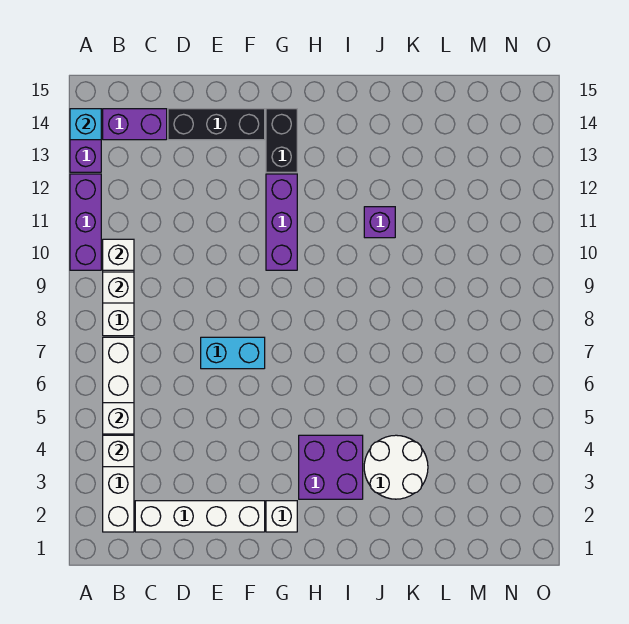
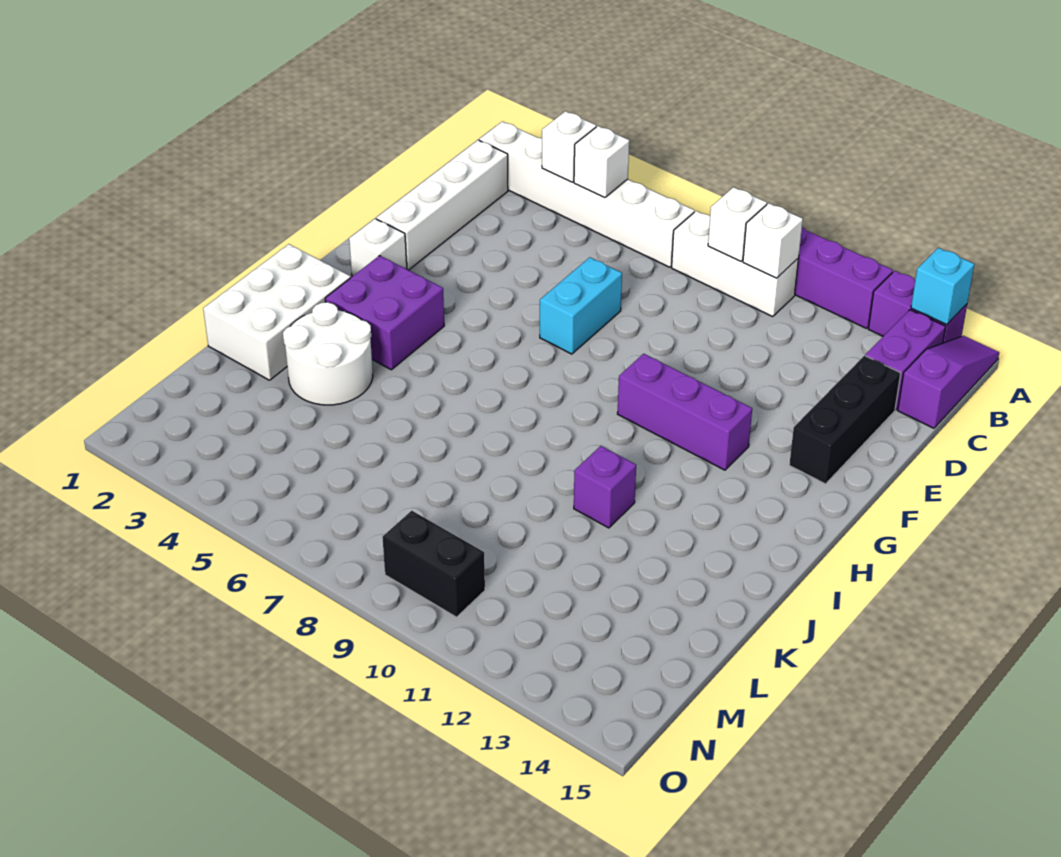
none -> purple slope A15:C15 level 1 top C
black brick G13:G14 level 1 -> black brick N9:N10 level 1
none -> white brick I1:K2 level 1

